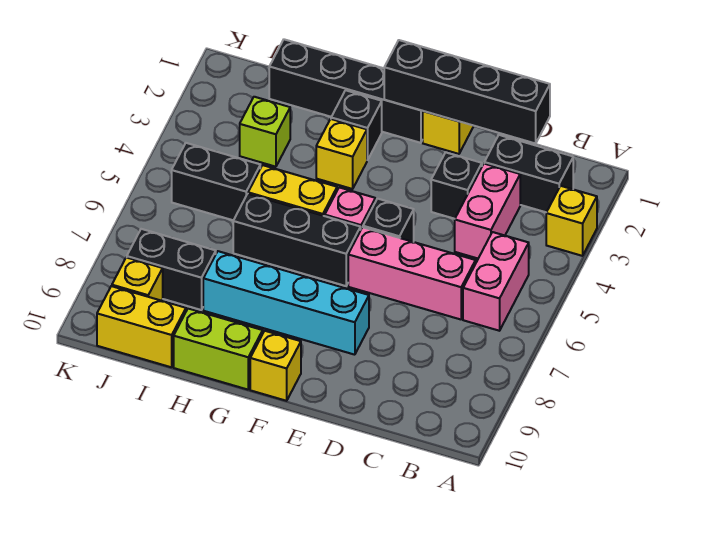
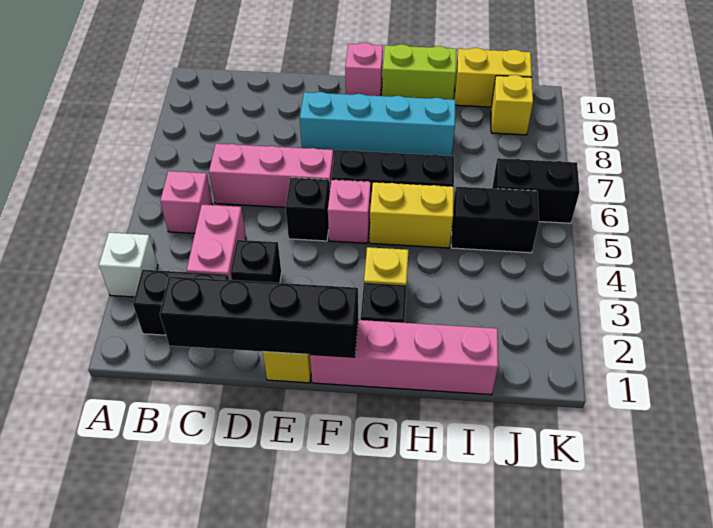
yellow brick A3 level 1 -> white brick A3 level 1
pink brick B5:B6 level 1 -> pink brick B5 level 1
black brick F1:I1 level 1 -> pink brick F1:I1 level 1
yellow brick F10 level 1 -> pink brick F10 level 1
lime brick I3 level 1 -> none
black brick I8:J8 level 1 -> black brick J6:K6 level 1

